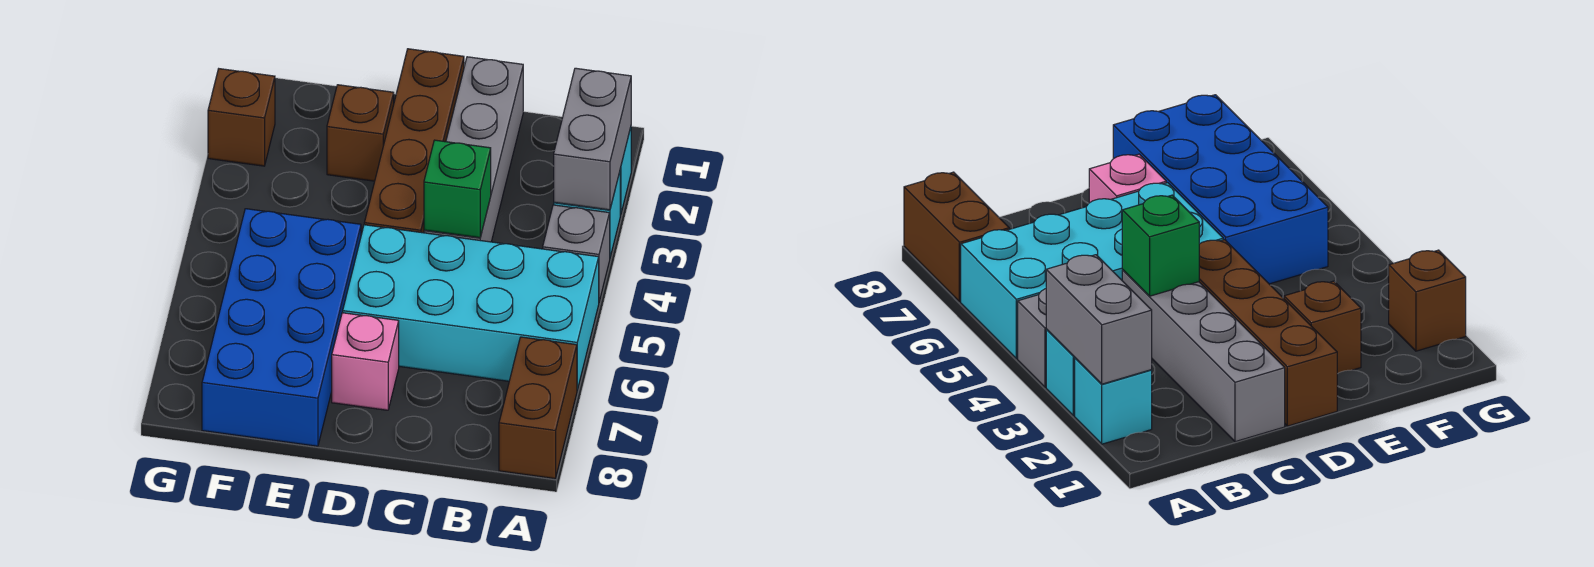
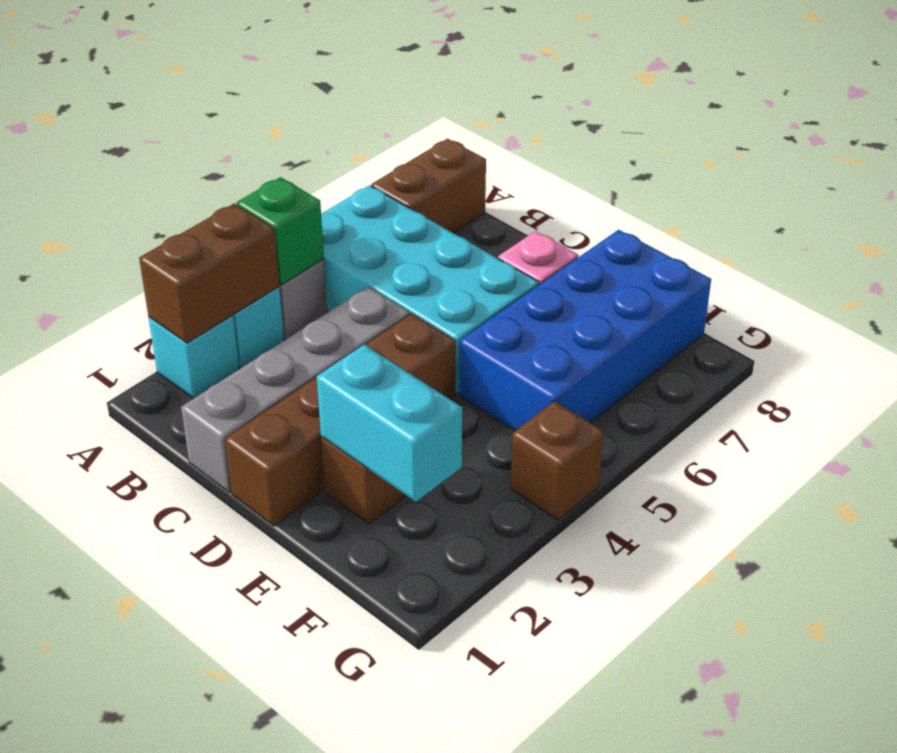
grey brick A2:A3 level 2 -> brown brick A2:A3 level 2
green brick C4 level 2 -> green brick A4 level 2
none -> cyan brick E2:F2 level 2
brown brick G2 level 1 -> brown brick G4 level 1

